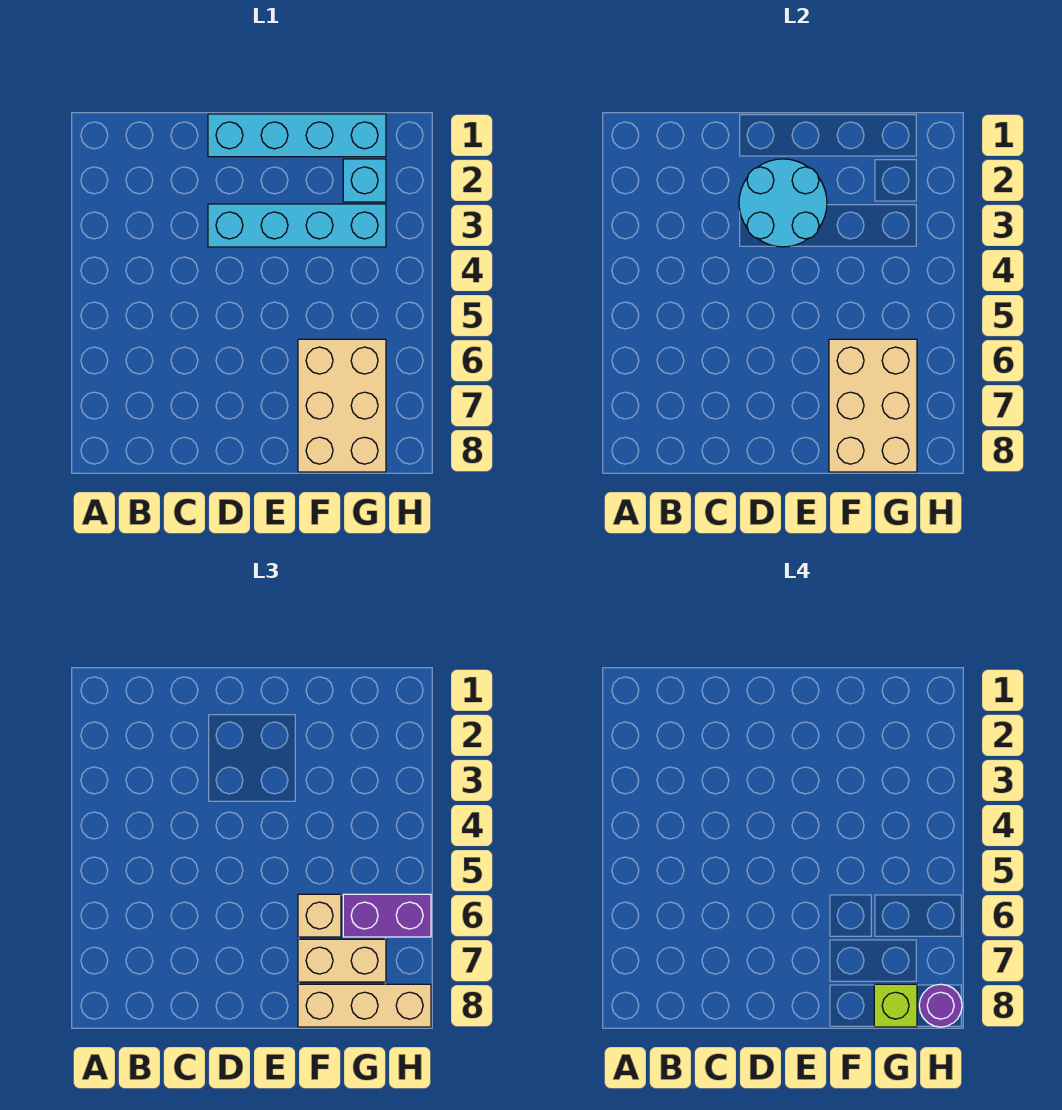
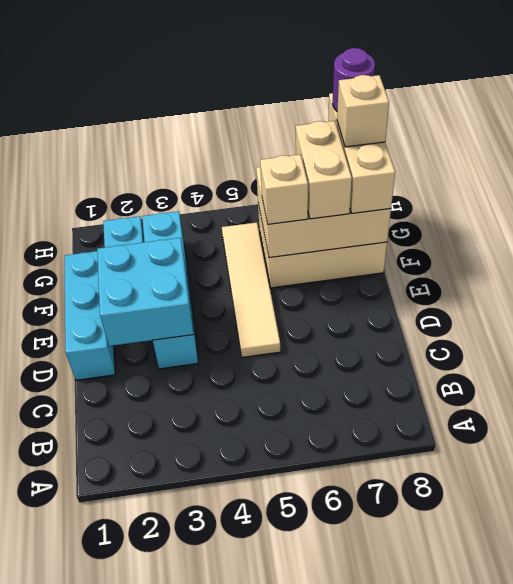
cyan brick D1:G1 level 1 -> cyan brick D1:F1 level 1
cyan round brick D2:E3 level 2 -> cyan brick D2:E3 level 2
none -> tan tile D5:G5 level 1
purple brick G6:H6 level 3 -> none
lime brick G8 level 4 -> tan brick G8 level 4

